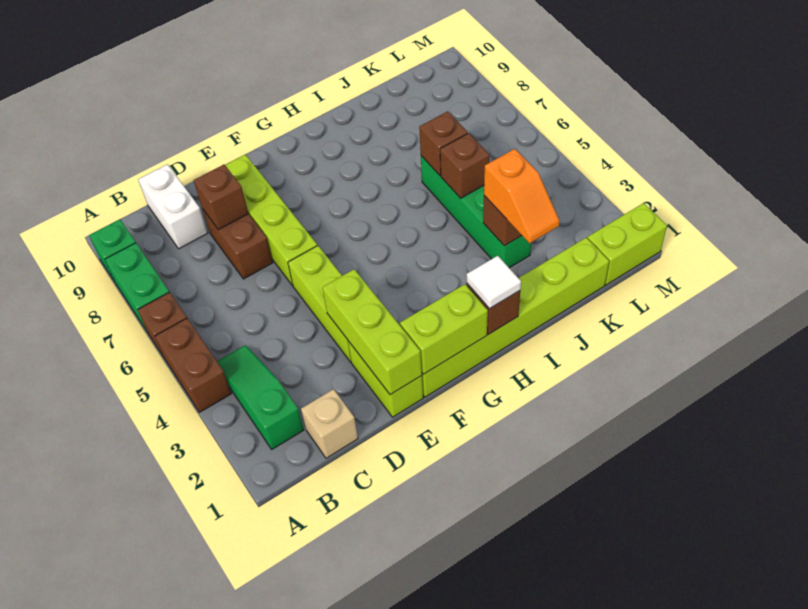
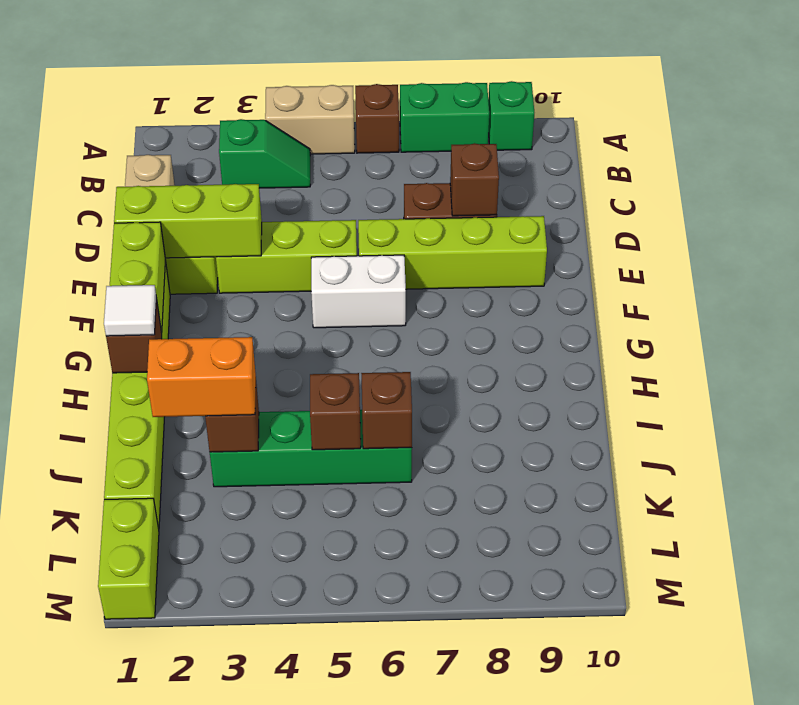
brown brick A4:A5 level 1 -> tan brick A4:A5 level 1
green slope B2:B4 level 1 top 2 -> green slope B3:B4 level 1 top 3
white brick C9:C10 level 1 -> white brick F5:F6 level 1
orange slope J2:J3 level 3 top 3 -> orange brick J2:J3 level 3

